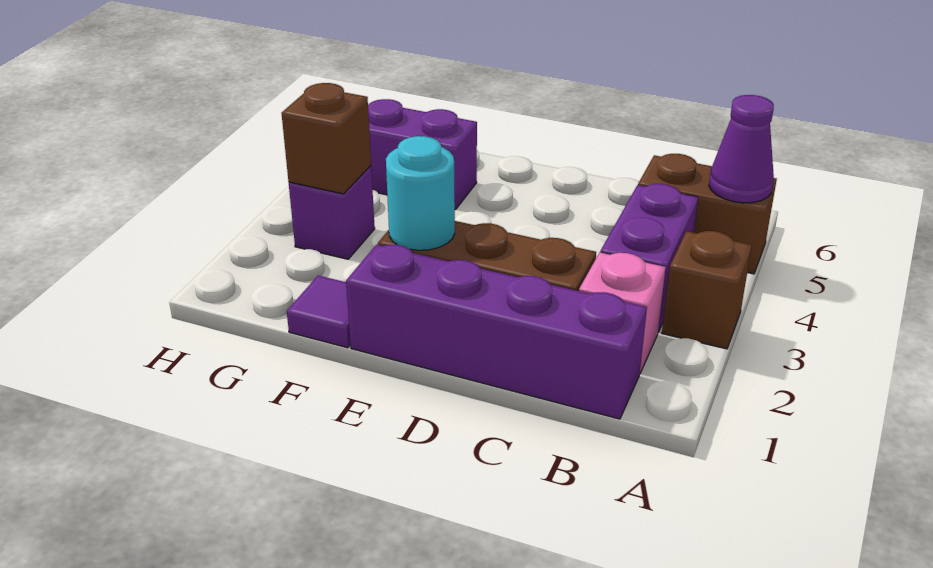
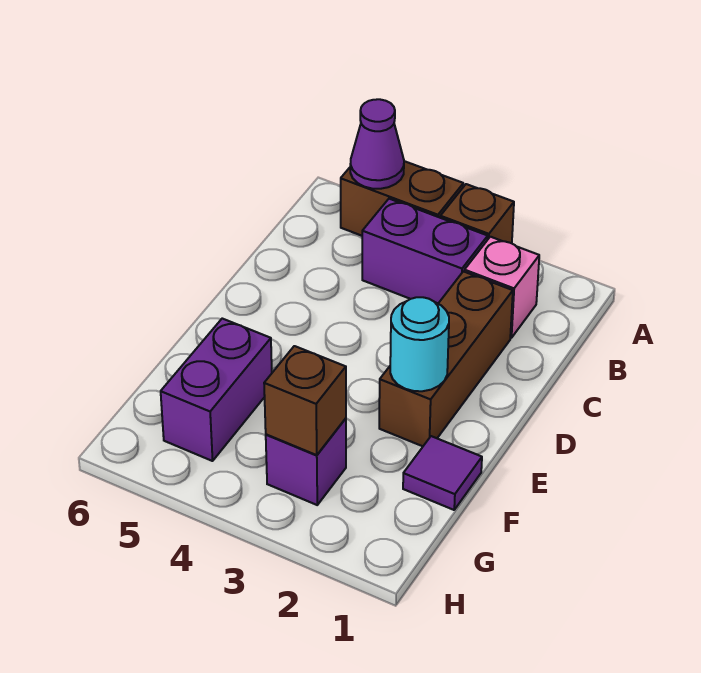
brown brick A5:B5 level 1 -> brown brick A4:A5 level 1
purple brick B1:E1 level 1 -> none

